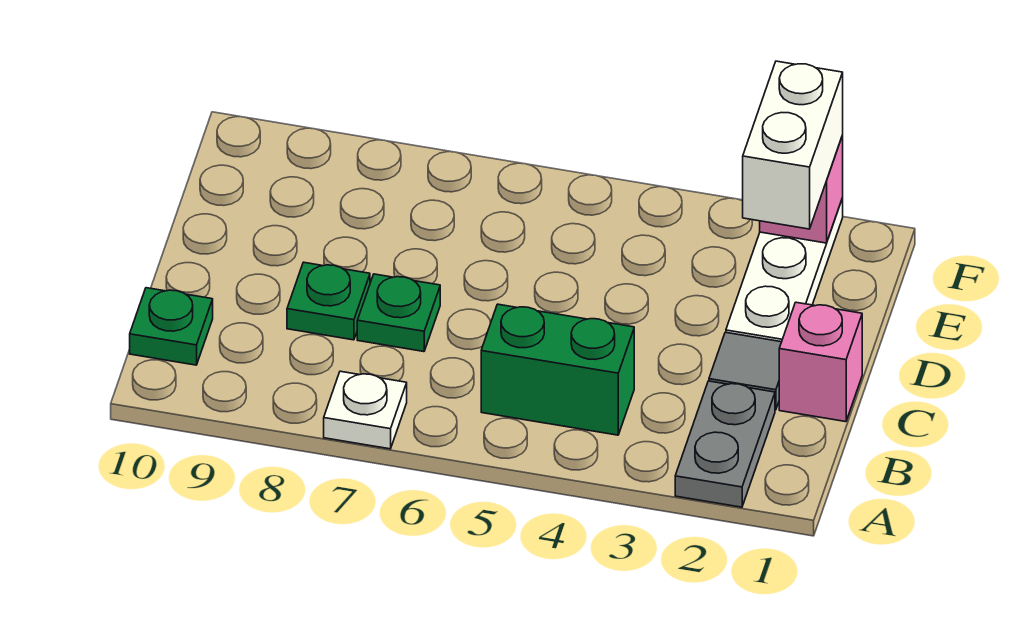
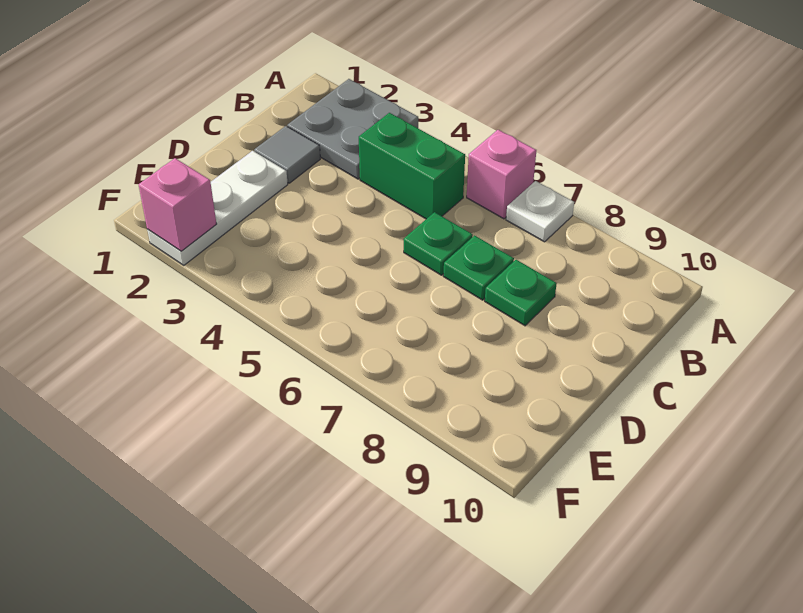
grey plate A2:B2 level 1 -> grey plate A2:B3 level 1
green plate B10 level 1 -> green plate C6 level 1
pink brick C1 level 1 -> pink brick A6 level 1
white brick E2:F2 level 3 -> none

